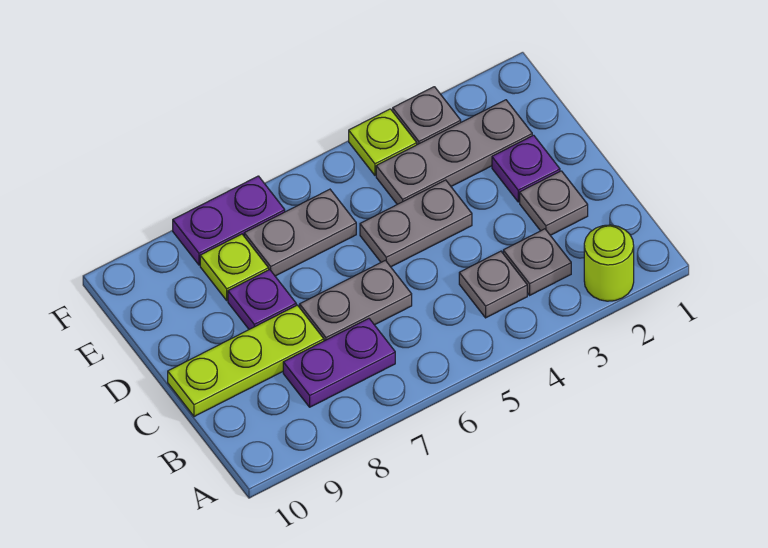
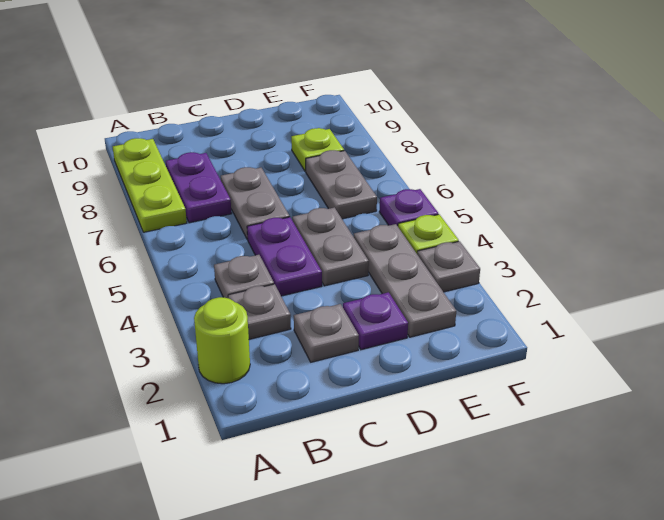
lime plate C8:C10 level 1 -> lime plate A7:A9 level 1
purple plate D8 level 1 -> purple plate F5 level 1
purple plate F7:F8 level 1 -> purple plate C4:C5 level 1

